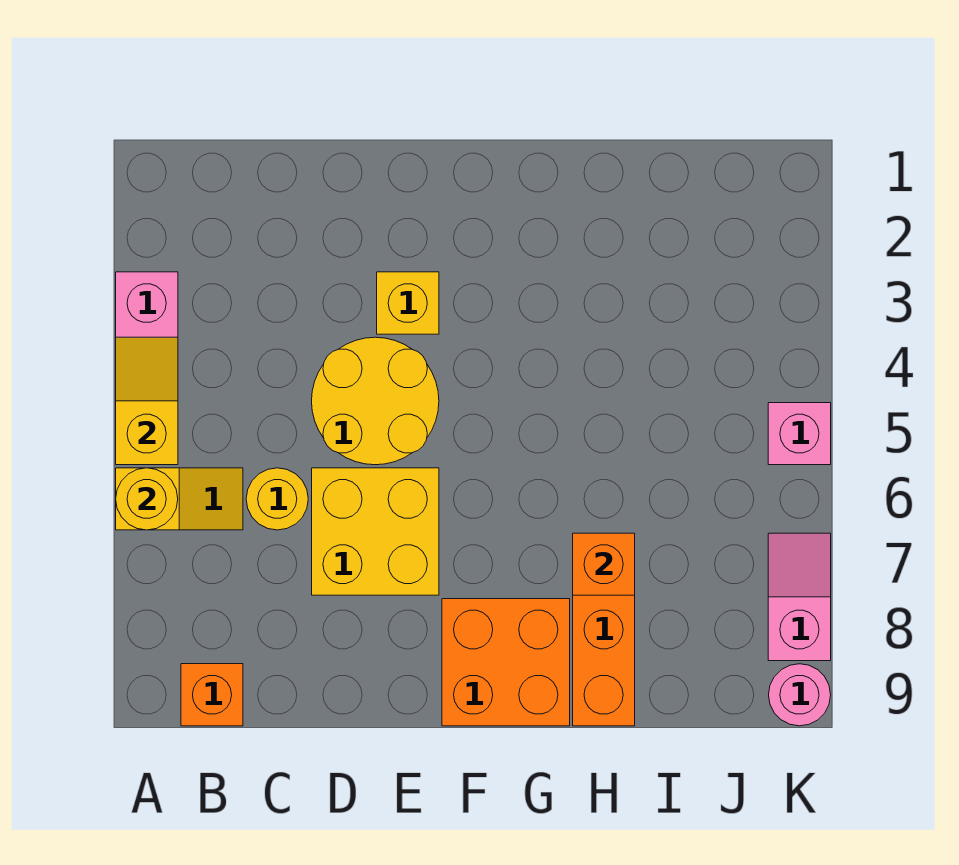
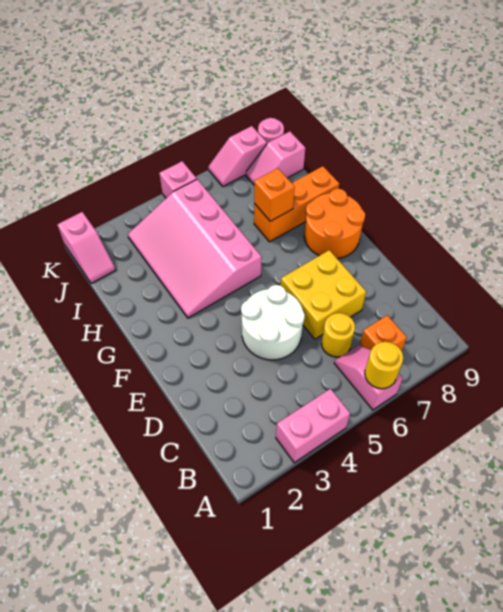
yellow slope A4:A5 level 2 top 5 -> none
yellow slope A6:B6 level 1 top A -> pink slope A6:B6 level 1 top A
orange brick B9 level 1 -> orange brick B7 level 1
yellow round brick D4:E5 level 1 -> white round brick D4:E5 level 1
yellow brick E3 level 1 -> none
orange brick F8:G9 level 1 -> orange round brick F8:G9 level 1
none -> pink slope G3:J5 level 1 top 5
none -> pink slope J1:K1 level 1 top K
none -> pink slope J8:J9 level 1 top 9

